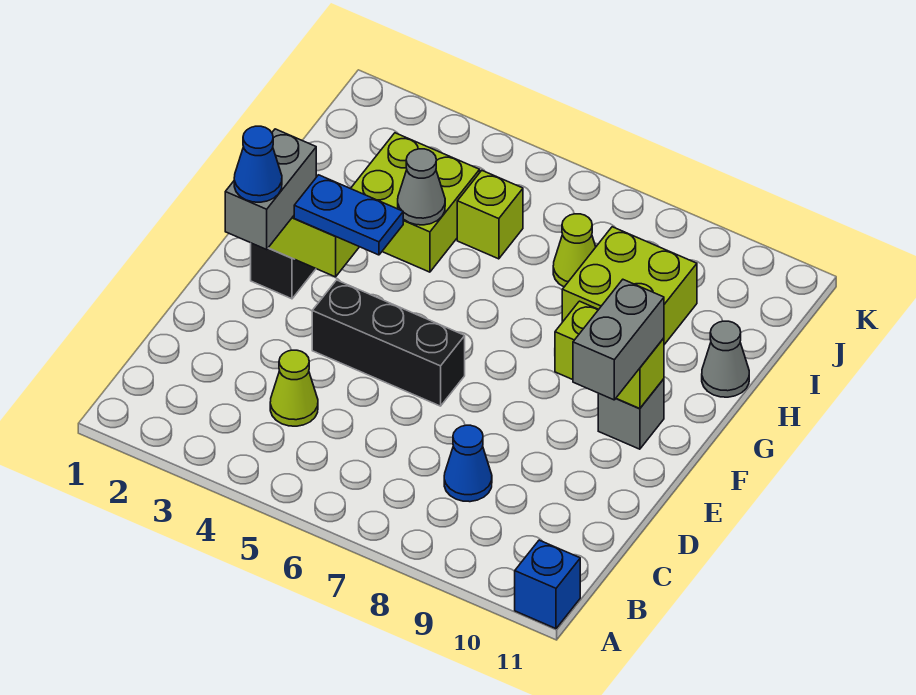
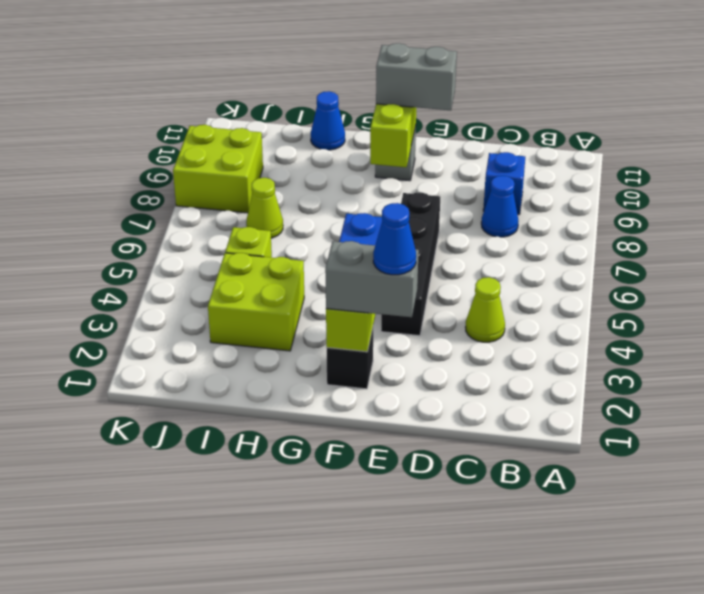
blue brick A11 level 1 -> blue brick C9 level 1
black brick E4:E6 level 1 -> black brick E4:E7 level 1
grey cone H4 level 2 -> none
lime brick H8:I9 level 1 -> lime brick J8:K9 level 1
grey cone H11 level 1 -> blue cone H11 level 1

